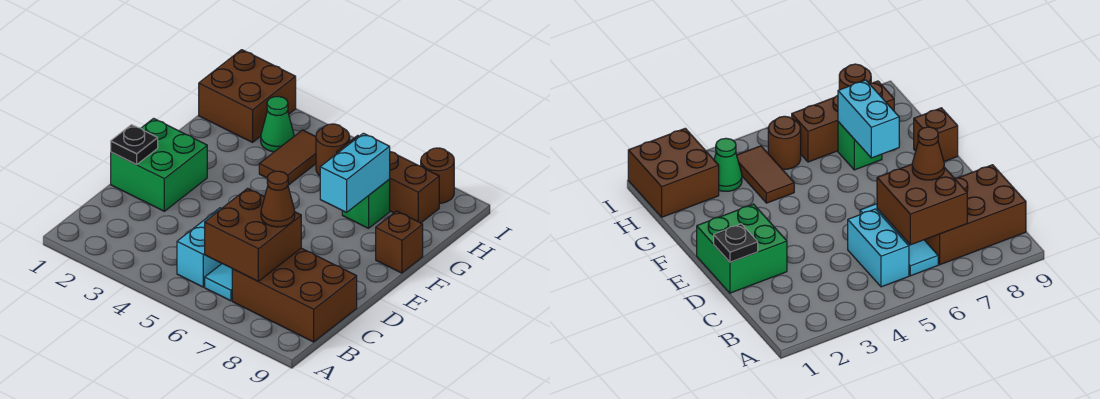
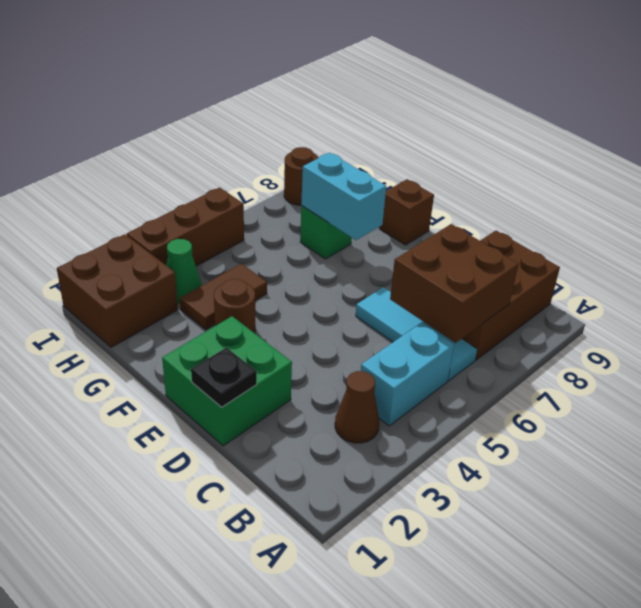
cyan brick B5:C5 level 1 -> cyan brick B4:B5 level 1
brown cone C7 level 3 -> brown cone B3 level 1
brown tile G4:H4 level 1 -> brown tile G3:G4 level 1
brown round brick H5 level 1 -> brown round brick F3 level 1
brown brick H6:H8 level 1 -> brown brick I3:I5 level 1

